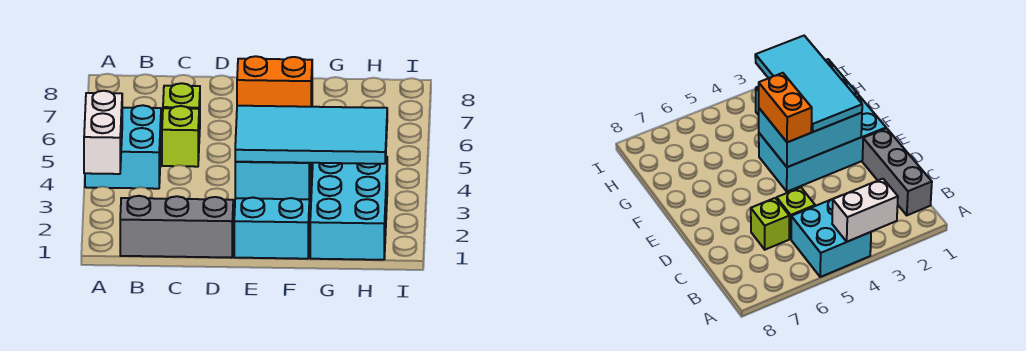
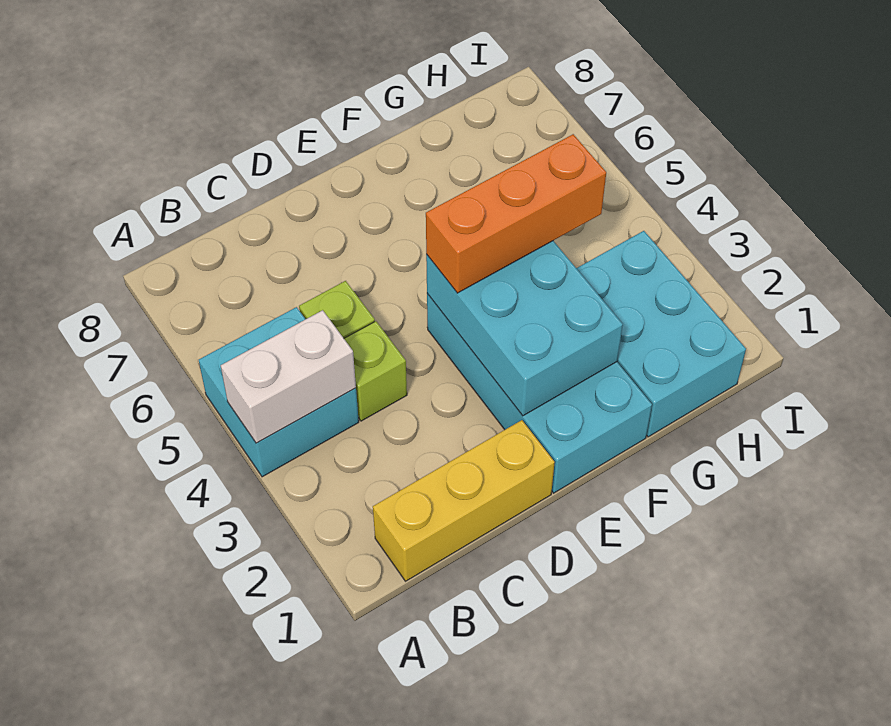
white brick A3:A4 level 2 -> white brick A4:B4 level 2
grey brick B1:D1 level 1 -> yellow brick B1:D1 level 1
lime brick C6 level 1 -> lime brick C4 level 1
cyan tile E2:H3 level 3 -> none
orange brick E4:F4 level 3 -> orange brick E4:G4 level 3

